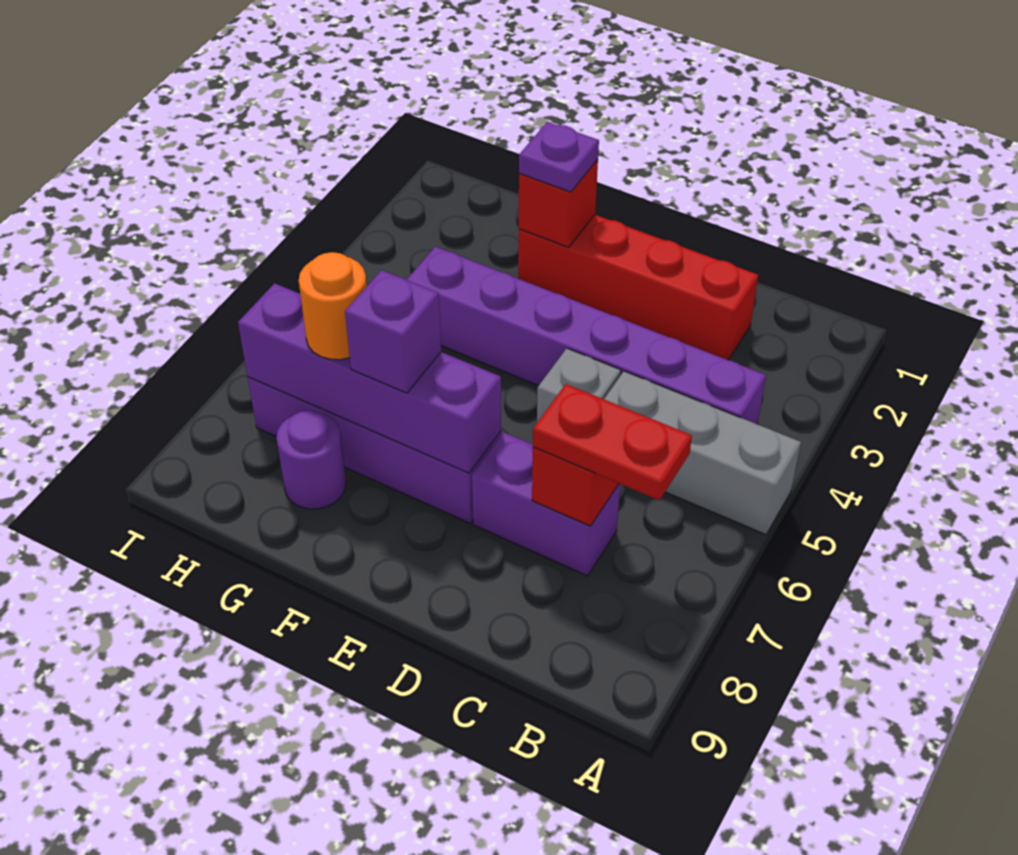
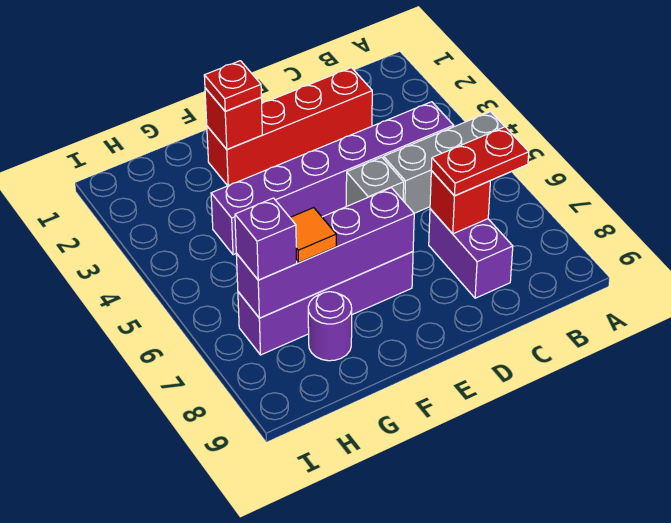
purple brick C7:D7 level 1 -> purple brick C7:C8 level 1
purple plate F2 level 3 -> red plate F2 level 3
purple brick F7 level 3 -> purple brick H7 level 3
orange round brick G7 level 3 -> orange tile G7 level 3

